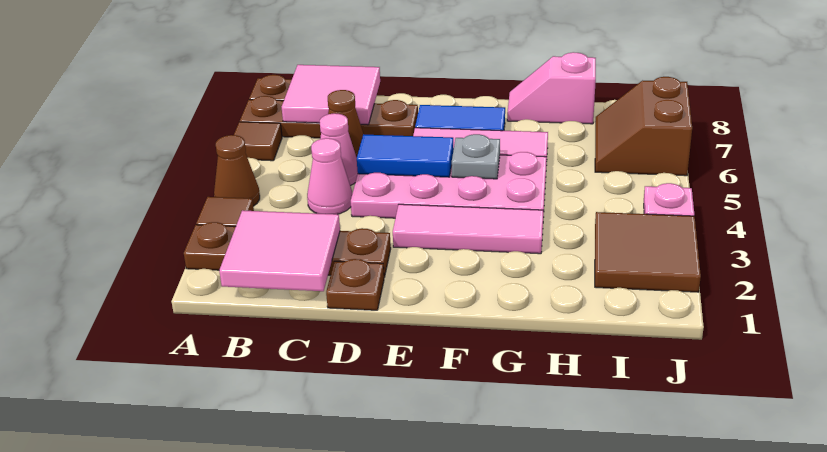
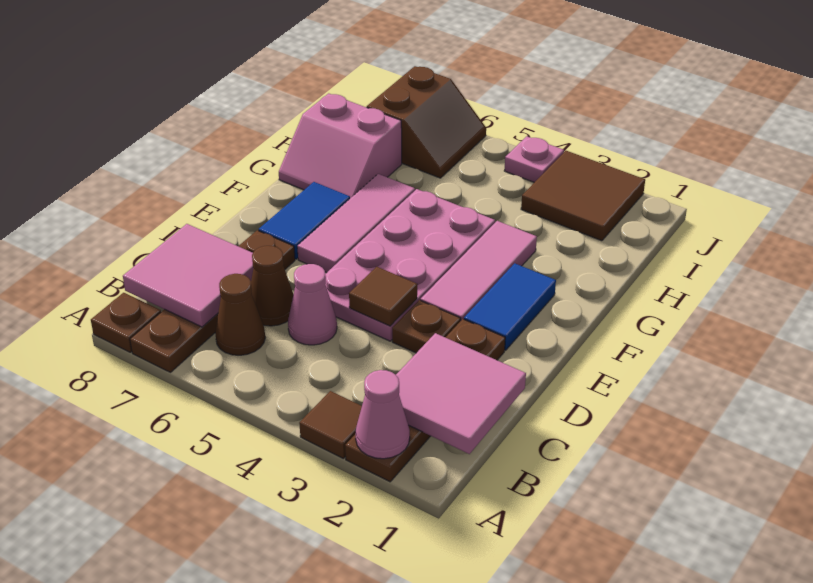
brown cone A4 level 1 -> brown cone B6 level 1
brown tile A6 level 1 -> brown tile D4 level 2
pink cone C4 level 1 -> pink cone A2 level 2
brown plate D1 level 1 -> brown plate D3 level 1
blue tile D5:E5 level 2 -> blue tile E2:F2 level 1
grey plate F5 level 2 -> none
pink slope G8:H8 level 1 top H -> pink slope G7:H8 level 1 top H
brown slope I6:J7 level 1 top J -> brown slope I6:J7 level 1 top 7

